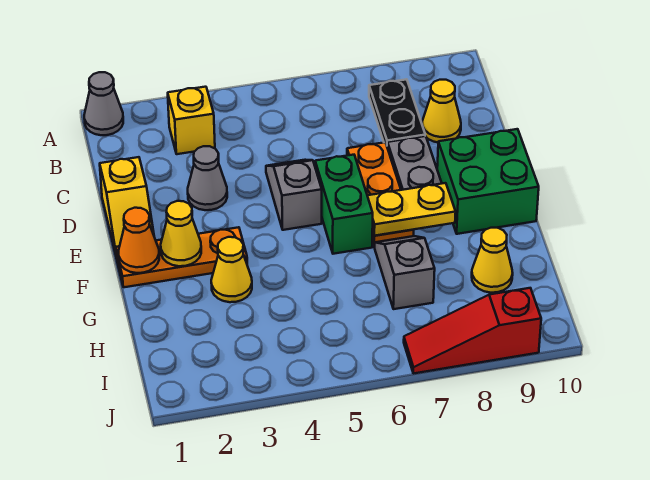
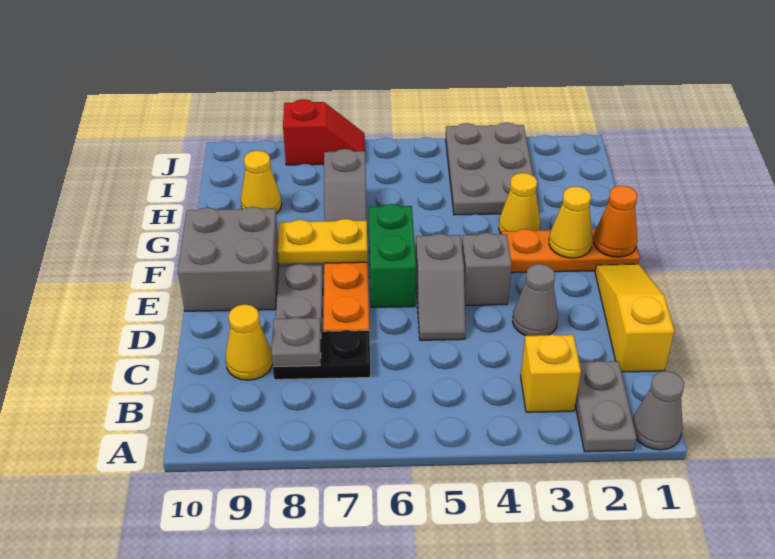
none -> grey plate A2:B2 level 1
black plate B8:C8 level 1 -> black plate C7:C8 level 1
none -> grey plate C8 level 2
yellow slope D1:E1 level 1 top D -> yellow slope C1:E1 level 1 top C
none -> grey brick E4 level 1
green brick E9:F10 level 1 -> grey brick E9:F10 level 1
none -> grey plate H3:J4 level 1
red slope J7:J9 level 1 top 9 -> red slope J7:J8 level 1 top 8

